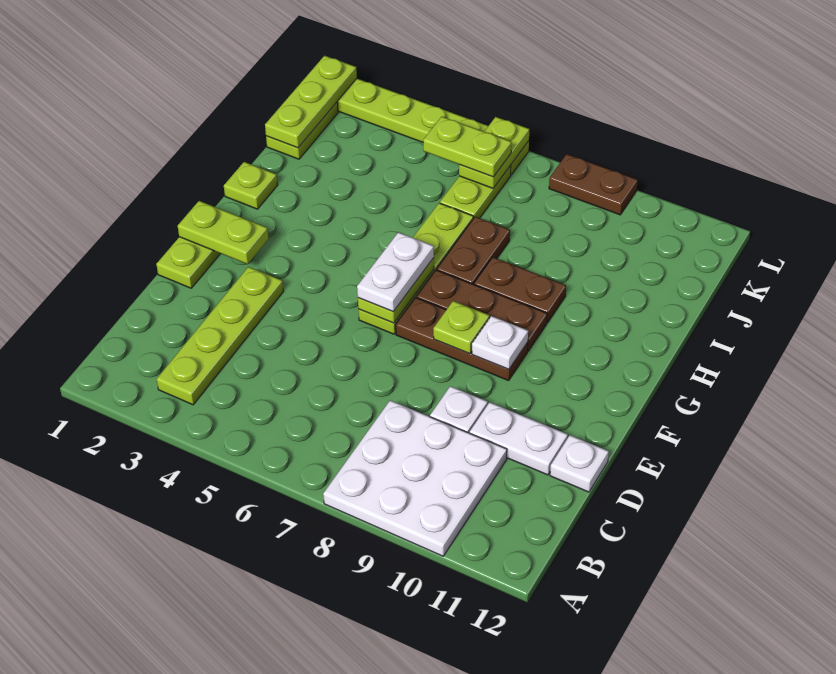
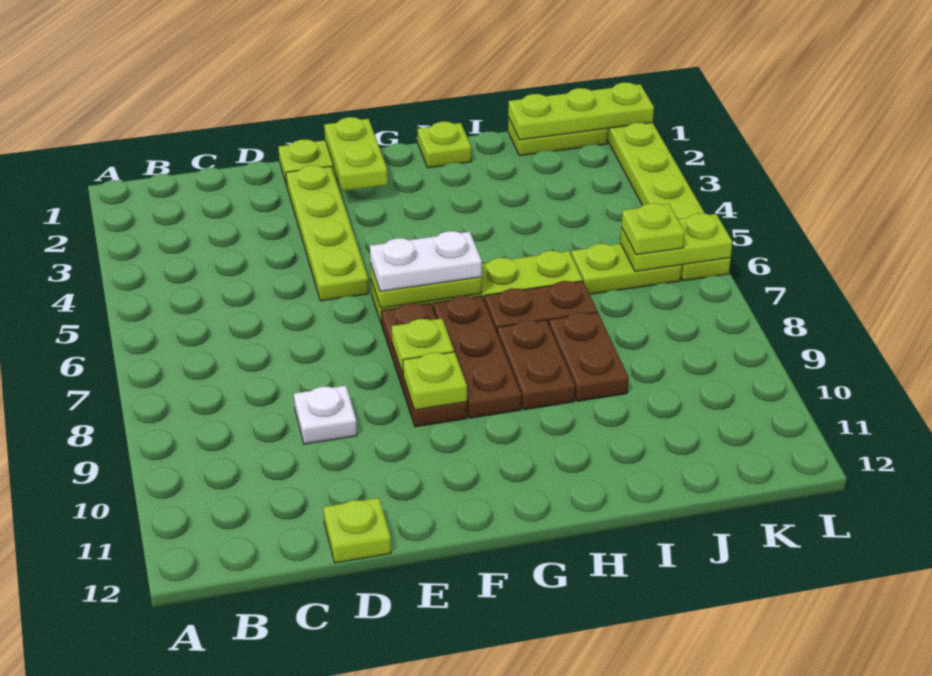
white plate A8:C10 level 1 -> none
lime plate B3:E3 level 1 -> lime plate E2:E5 level 1
white plate D10:D11 level 1 -> none
white plate D12 level 1 -> lime plate D12 level 1
white plate F9 level 2 -> lime plate F9 level 2
lime plate K5:K6 level 3 -> lime plate K6 level 3
brown plate L8:L9 level 1 -> brown plate I8:I9 level 1

